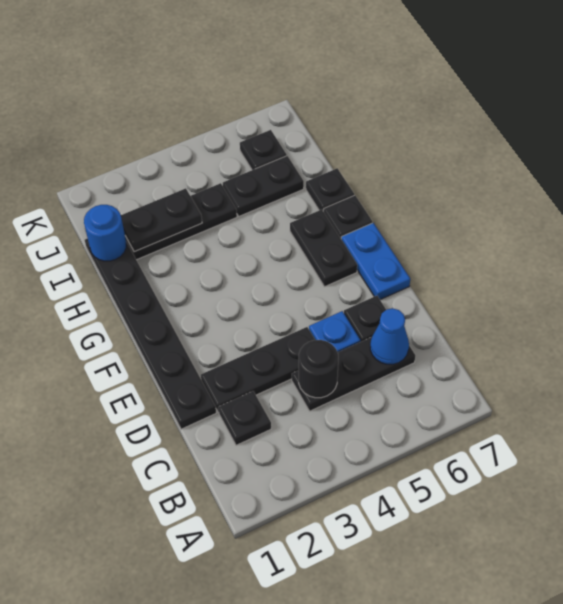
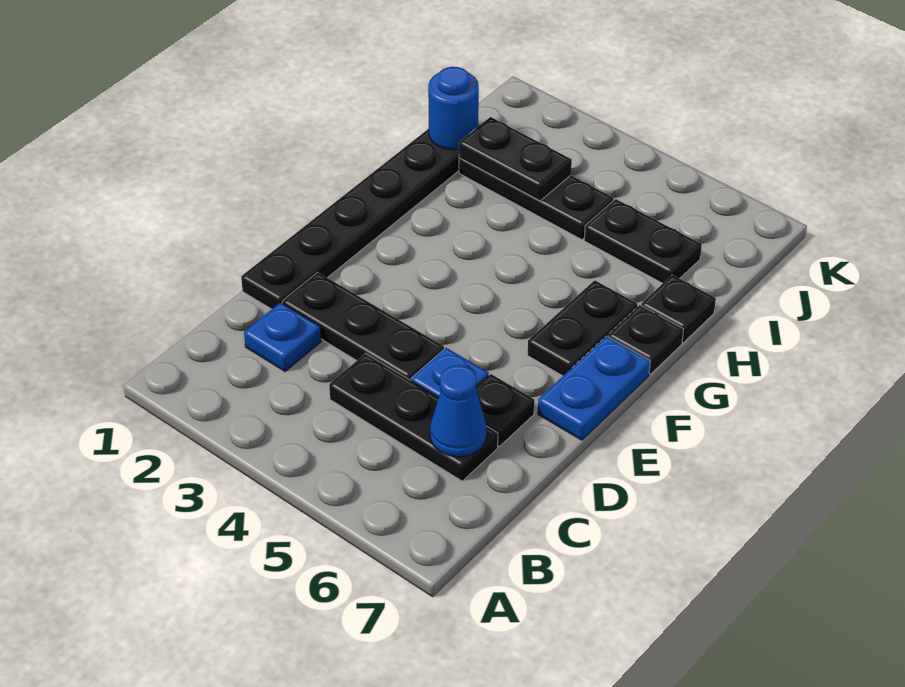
black plate C2 level 1 -> blue plate C2 level 1
black round brick C4 level 2 -> none
black plate J6 level 1 -> none

